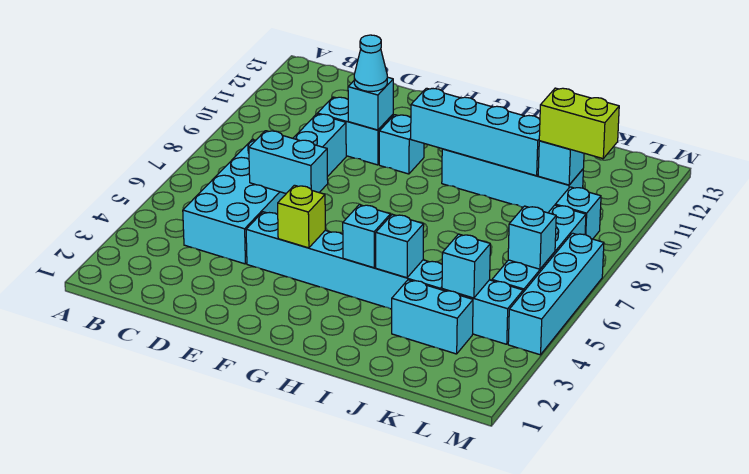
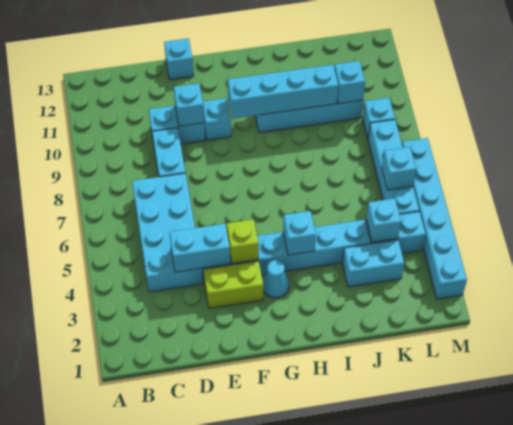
cyan brick D6:E6 level 2 -> cyan brick D4:E4 level 2
cyan cone E10 level 3 -> cyan cone G3 level 1
cyan brick I4 level 2 -> cyan brick E13 level 1
lime brick K10:L10 level 3 -> lime brick E3:F3 level 1
cyan brick M4:M7 level 1 -> cyan brick M2:M7 level 1

